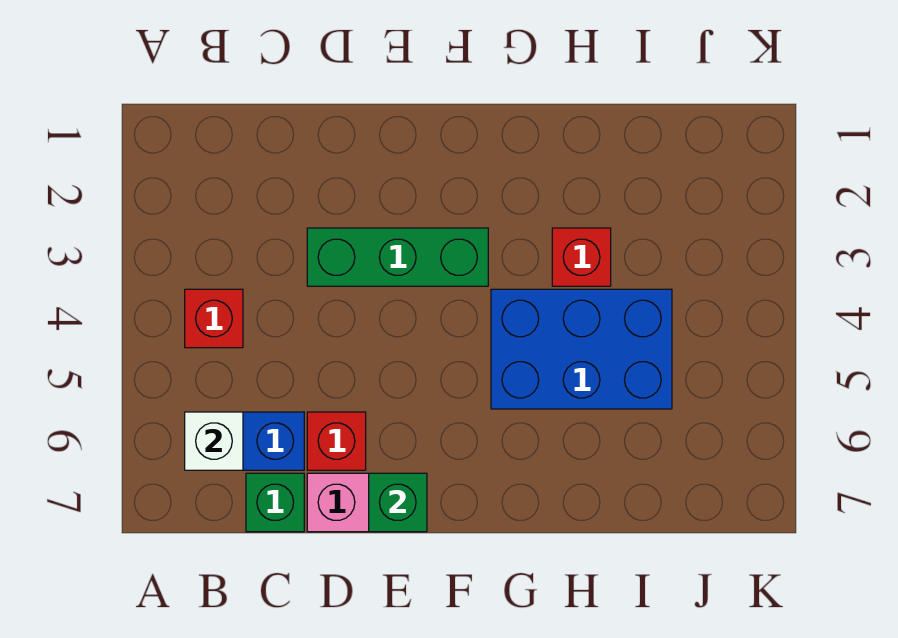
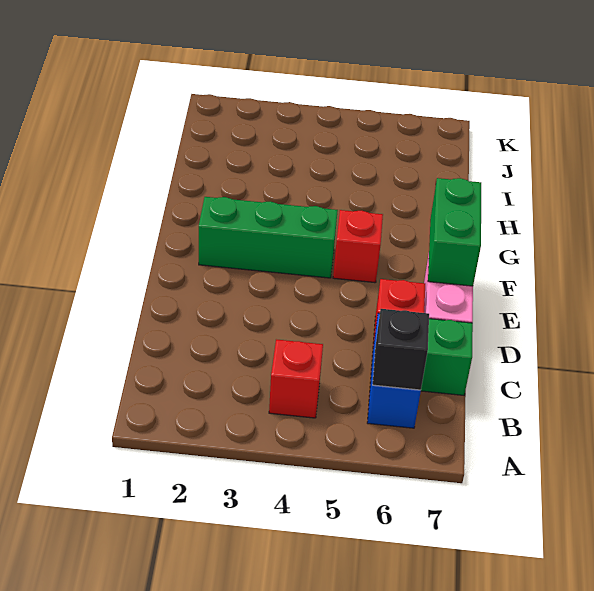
white brick B6 level 2 -> black brick B6 level 2
green brick D3:F3 level 1 -> green brick F2:F4 level 1
green brick E7 level 2 -> green brick E7:F7 level 2
blue brick G4:I5 level 1 -> none
red brick H3 level 1 -> red brick F5 level 1

